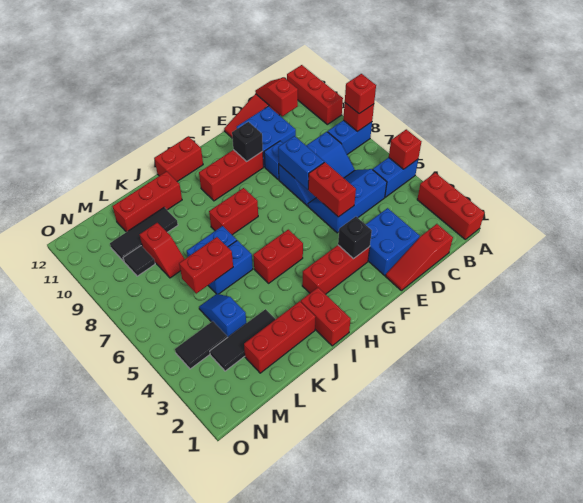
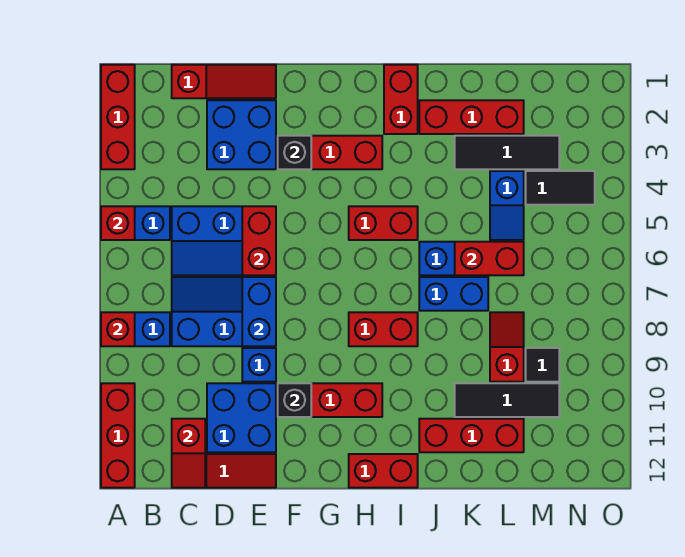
red brick A8 level 3 -> none

